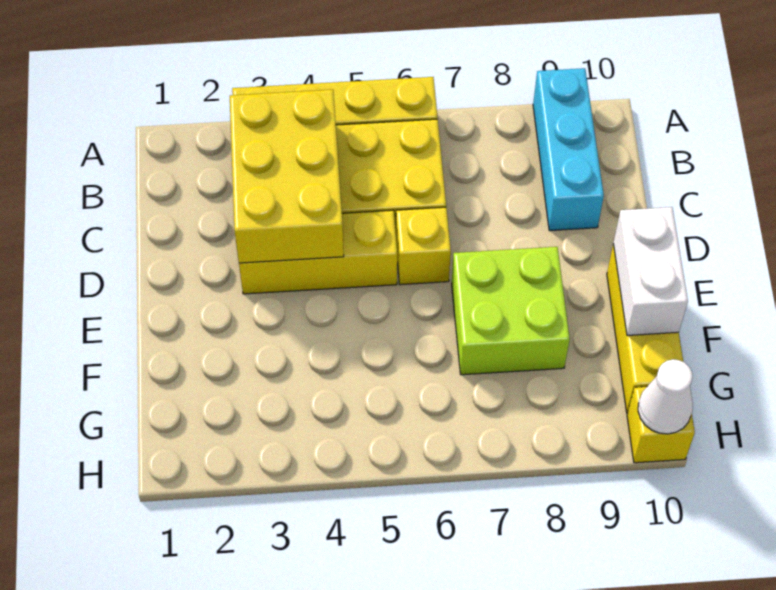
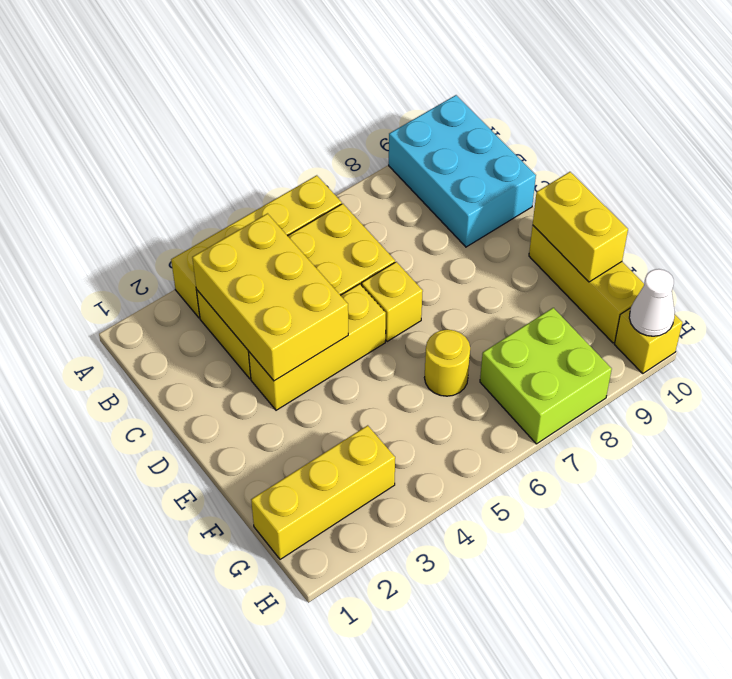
cyan brick A9:C9 level 1 -> cyan brick A9:C10 level 1
lime brick E7:F8 level 1 -> lime brick G7:H8 level 1
white brick E10:F10 level 2 -> yellow brick E10:F10 level 2
none -> yellow round brick F6 level 1
none -> yellow brick G1:G3 level 1

